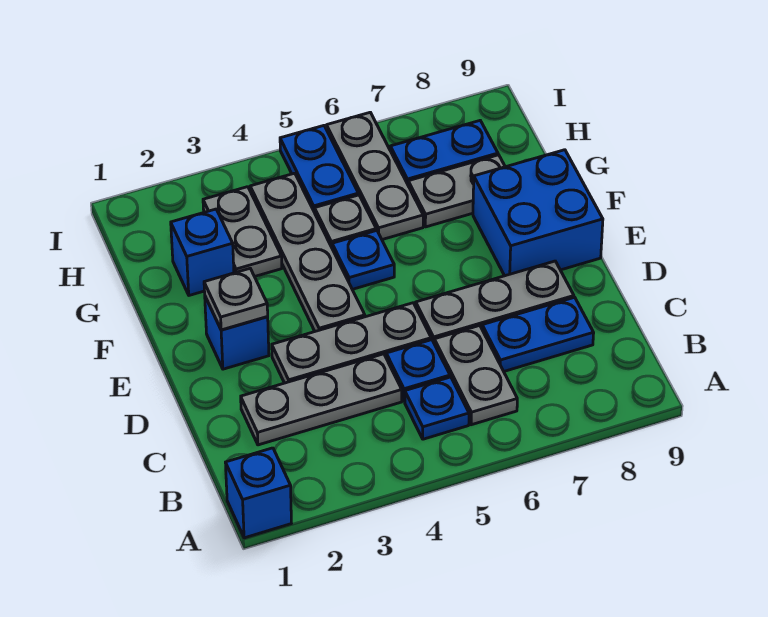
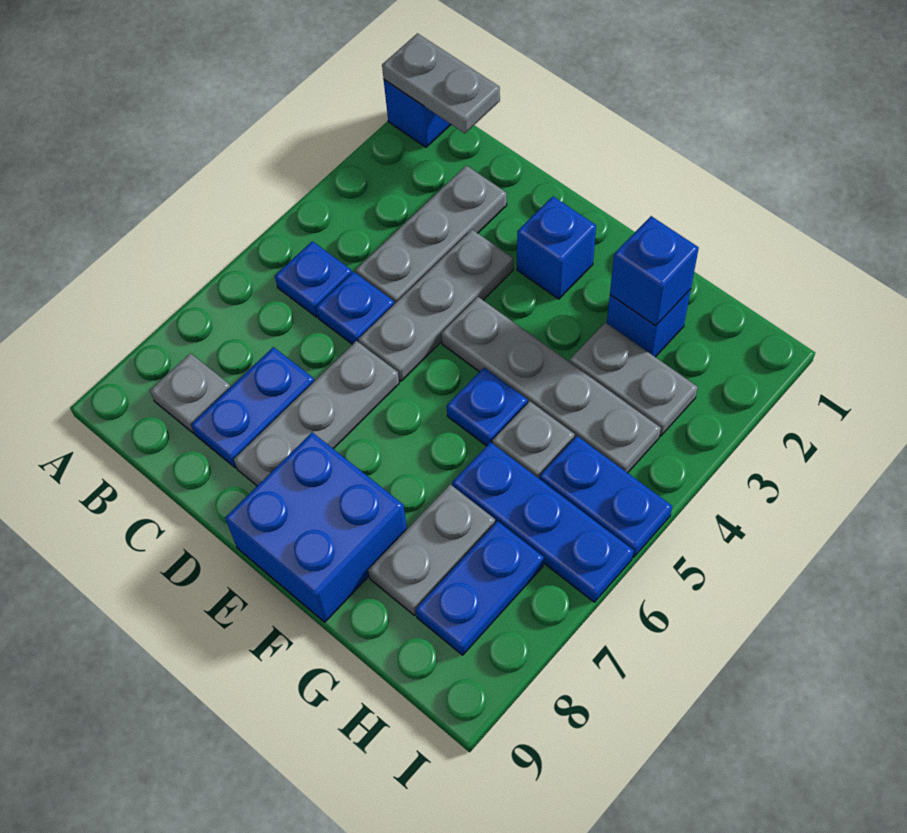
grey plate B6:C6 level 1 -> grey plate A1:B1 level 2
grey plate E2 level 2 -> grey plate B8 level 1
none -> blue brick G2 level 2
grey plate G6:I6 level 1 -> blue plate G6:I6 level 1

